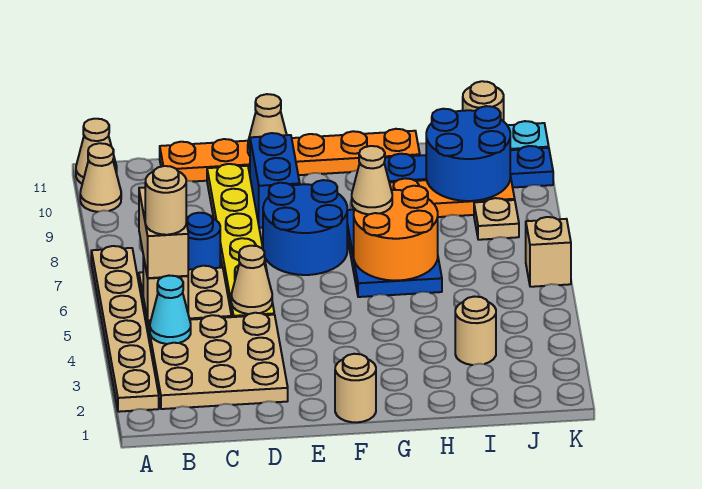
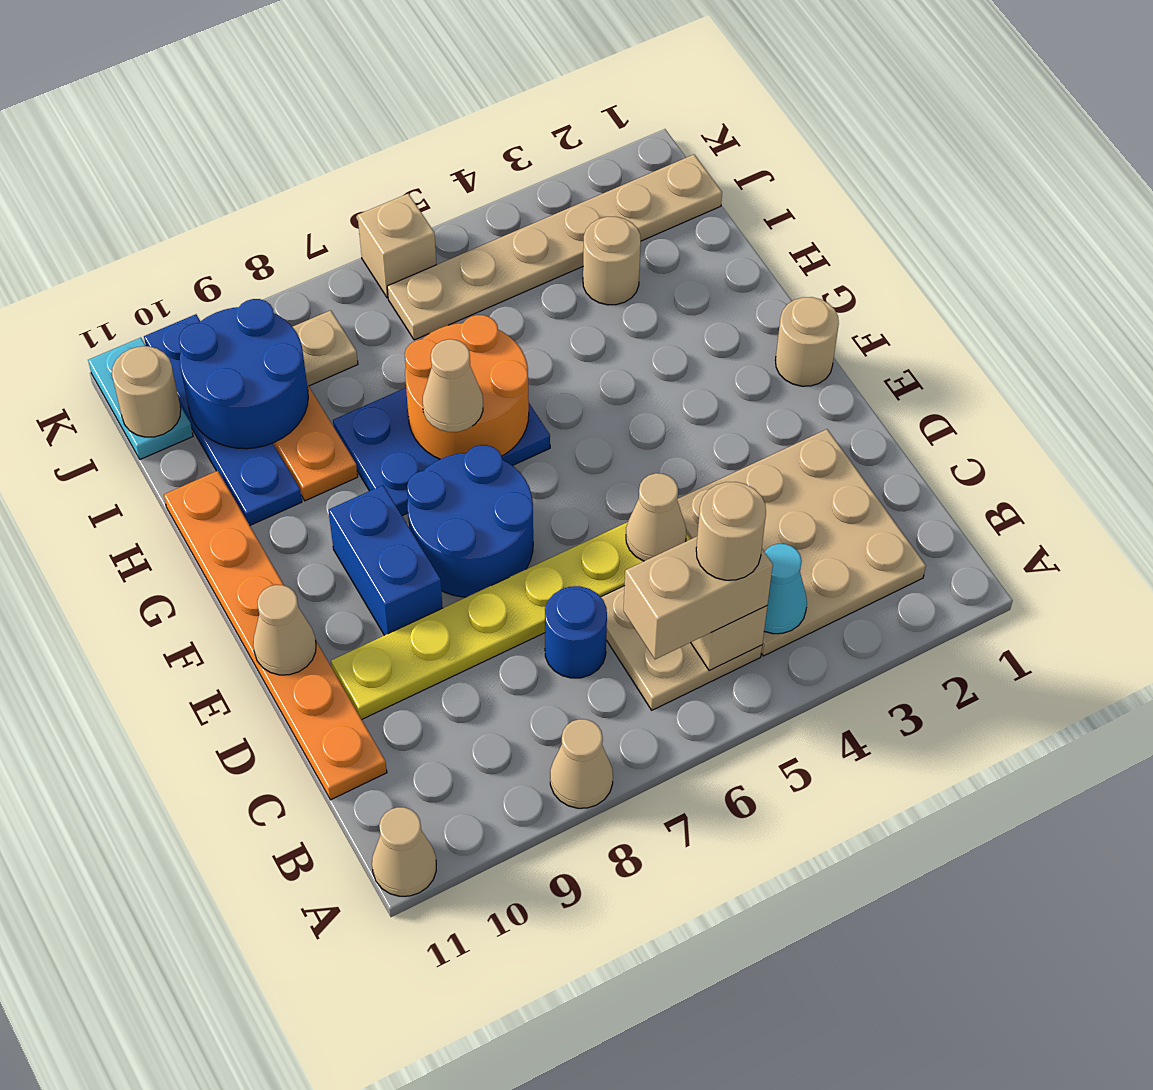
tan plate A2:A7 level 1 -> tan plate J1:J6 level 1
tan cone A10 level 1 -> tan cone A8 level 1
blue brick E9:E10 level 1 -> blue brick E9:F9 level 1

